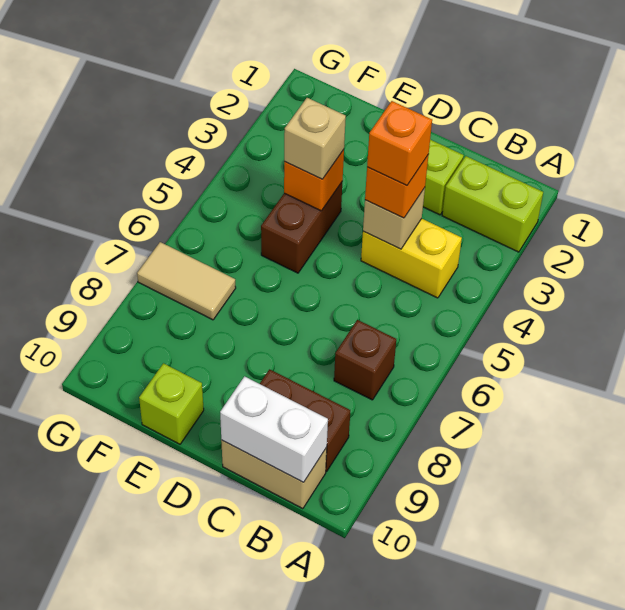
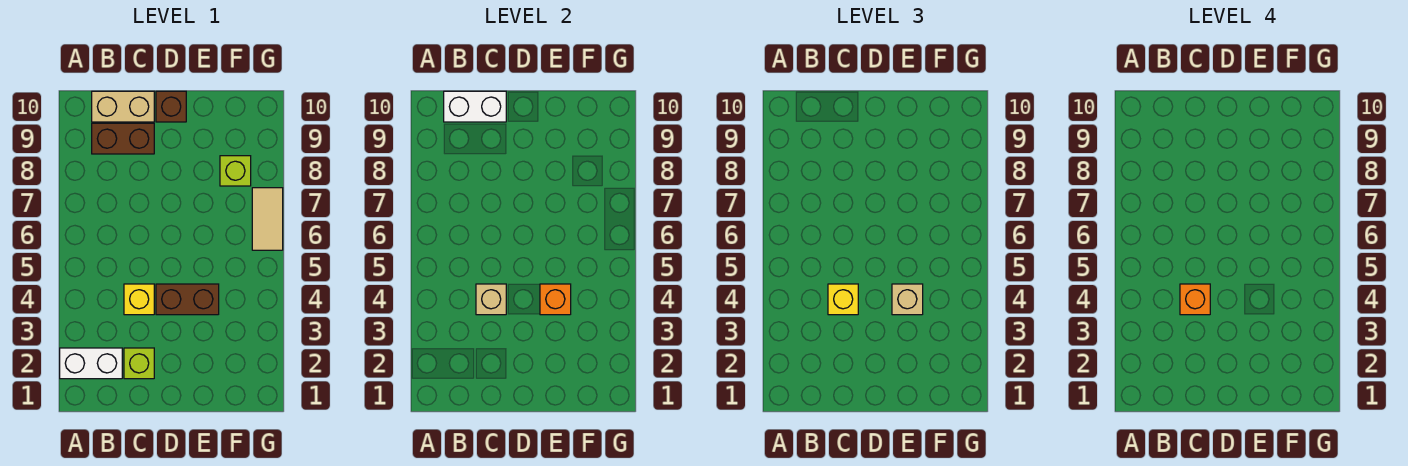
lime brick A2:B2 level 1 -> white brick A2:B2 level 1
yellow brick B4:C4 level 1 -> yellow brick C4 level 1
brown brick B7 level 1 -> brown brick D10 level 1
orange brick C4 level 3 -> yellow brick C4 level 3
brown brick E4:E5 level 1 -> brown brick D4:E4 level 1
lime brick E10 level 1 -> lime brick F8 level 1
tan tile F7:G7 level 1 -> tan tile G6:G7 level 1

